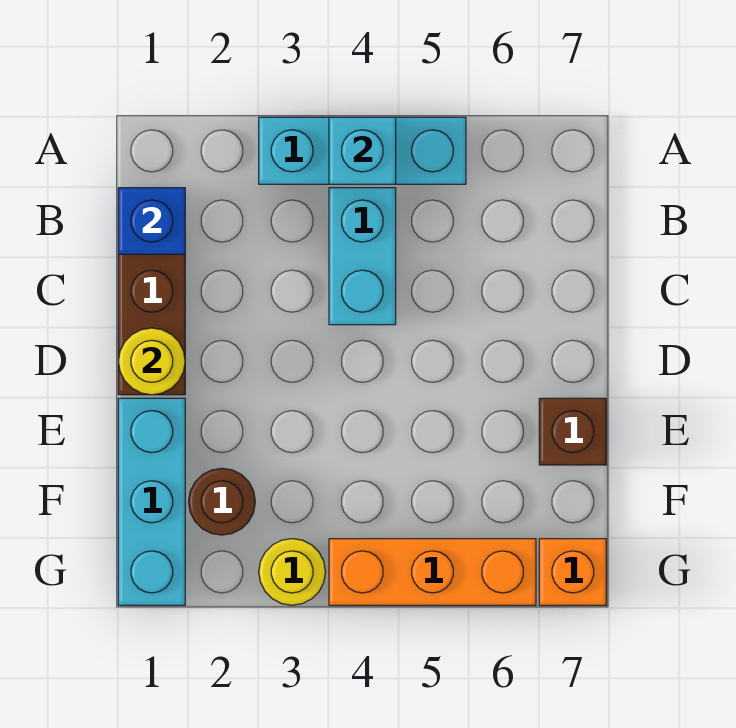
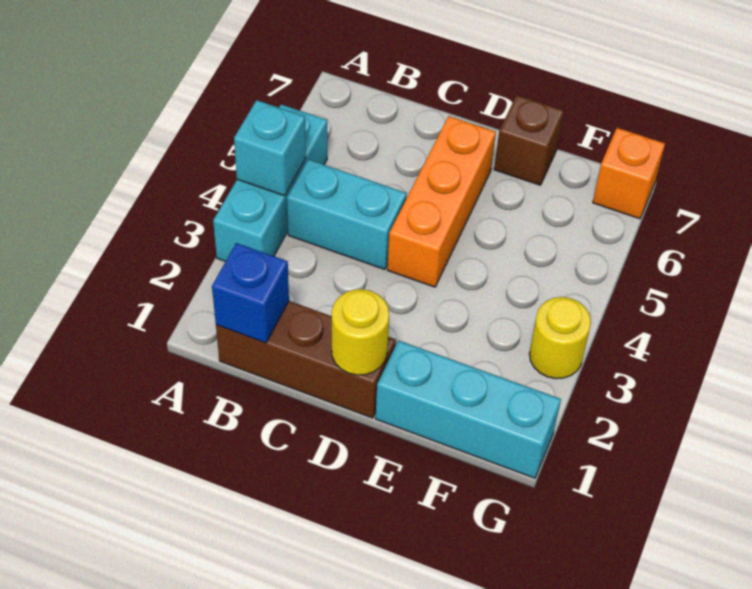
brown round brick F2 level 1 -> none
orange brick G4:G6 level 1 -> orange brick D4:D6 level 1

